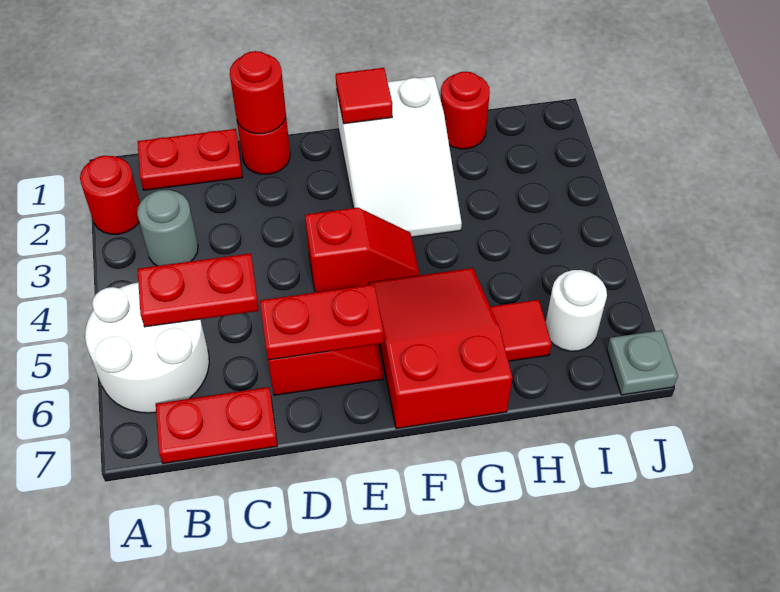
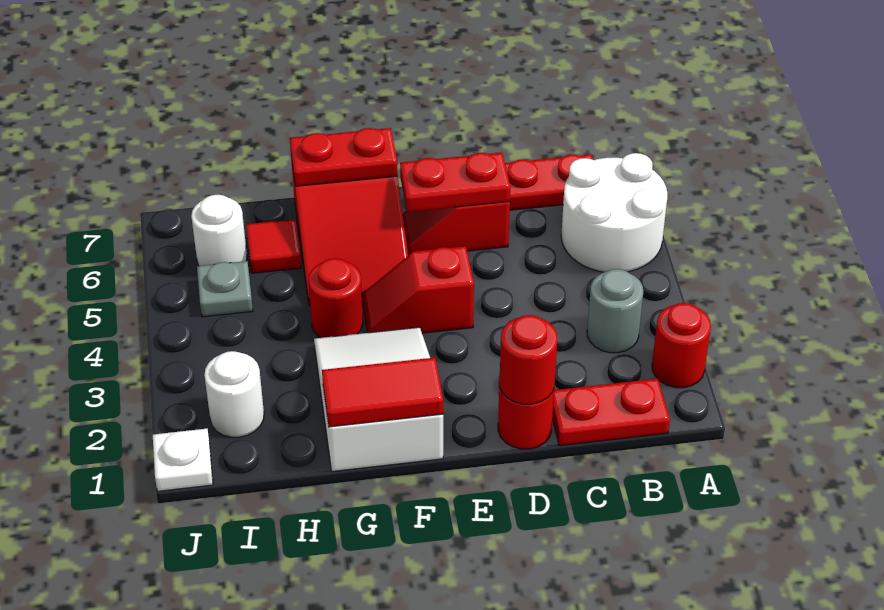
red plate B5:C5 level 2 -> red plate F7:G7 level 2
red tile F1 level 2 -> red tile F1:G1 level 2
red round brick H1 level 1 -> red round brick G4 level 1
none -> white round brick I2 level 1
none -> white plate J1 level 1
grey plate J7 level 1 -> grey plate I5 level 1

